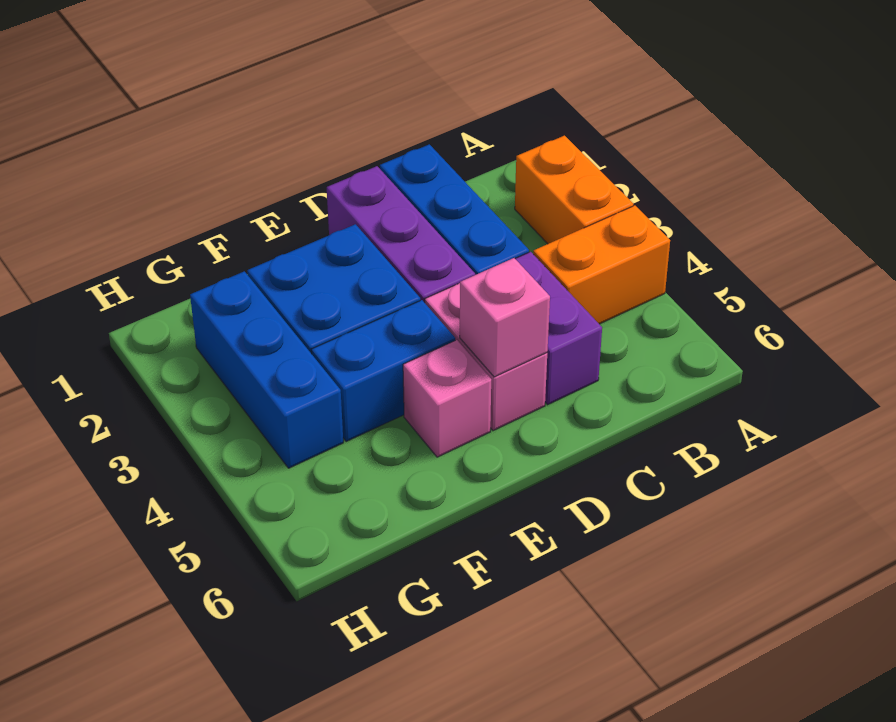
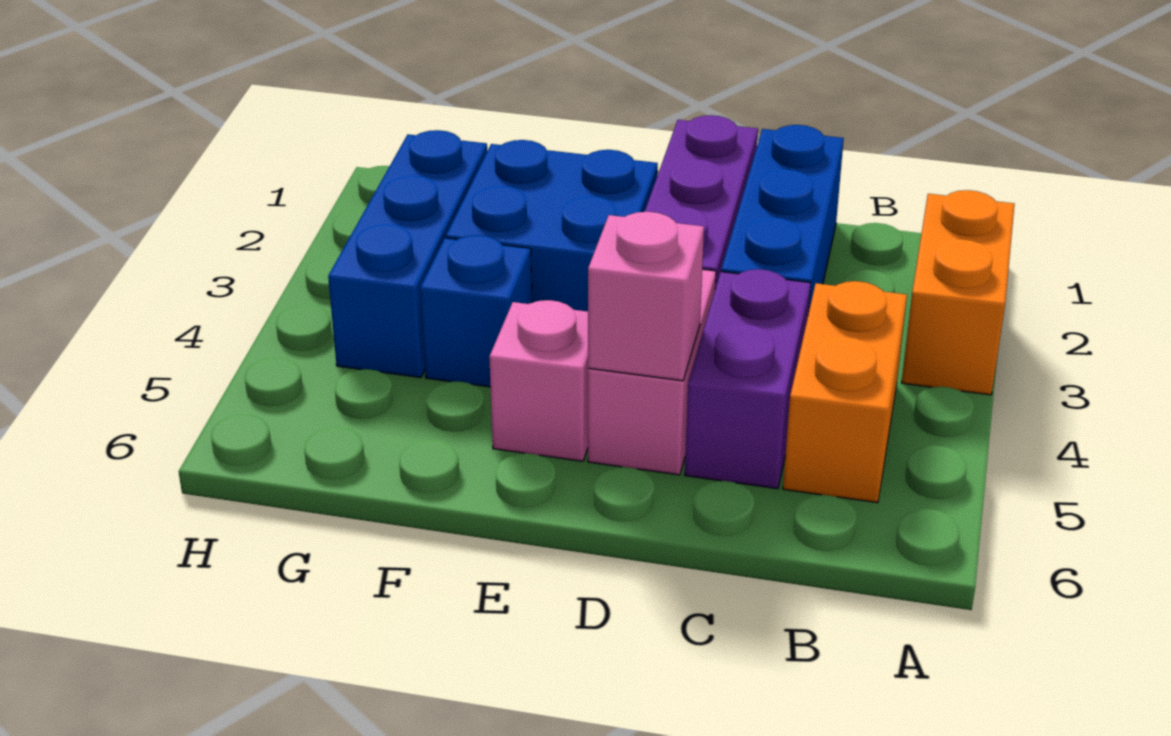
orange brick A4:B4 level 1 -> orange brick B4:B5 level 1
blue brick E4:F4 level 1 -> blue brick F4 level 1

